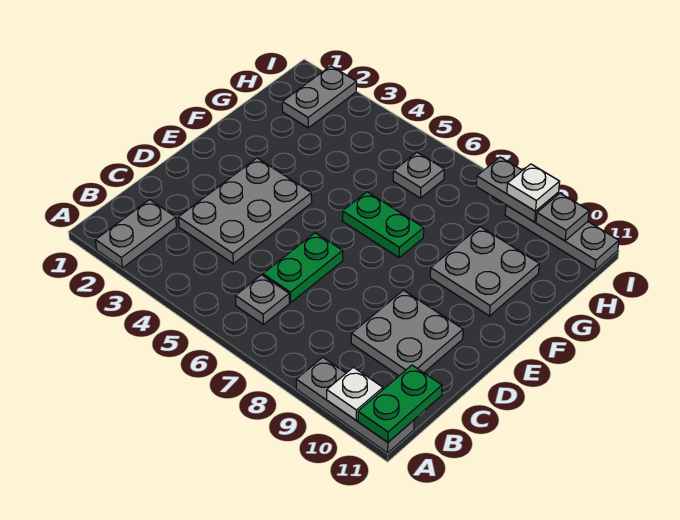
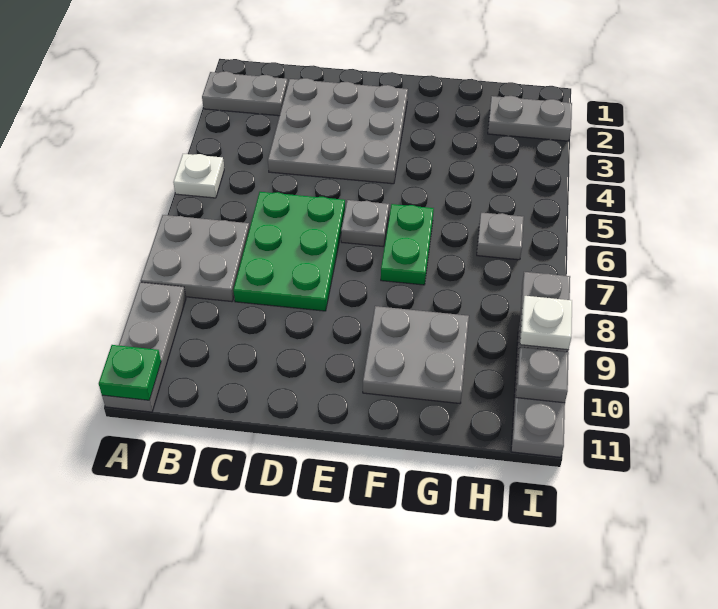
white plate A10 level 2 -> white plate A5 level 1
green plate A11:B11 level 2 -> green plate A11 level 2
grey plate B6 level 1 -> grey plate E6 level 1
grey plate C3:E4 level 1 -> grey plate C2:E4 level 1
green plate C6:D6 level 1 -> green plate C6:D8 level 1
grey plate C9:D10 level 1 -> grey plate A7:B8 level 1

